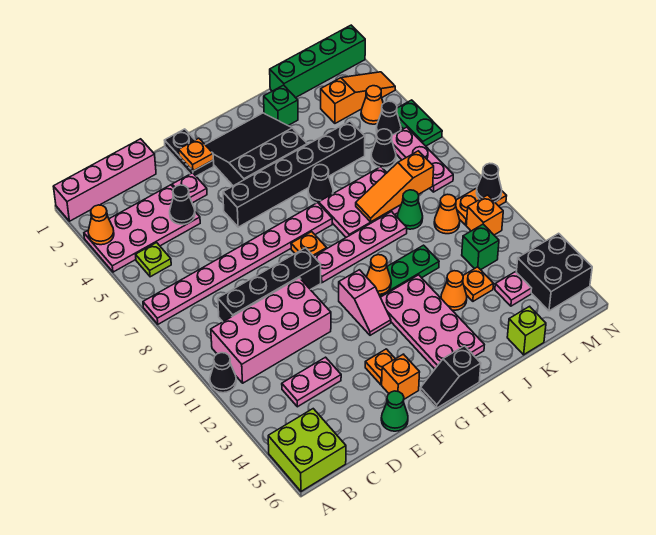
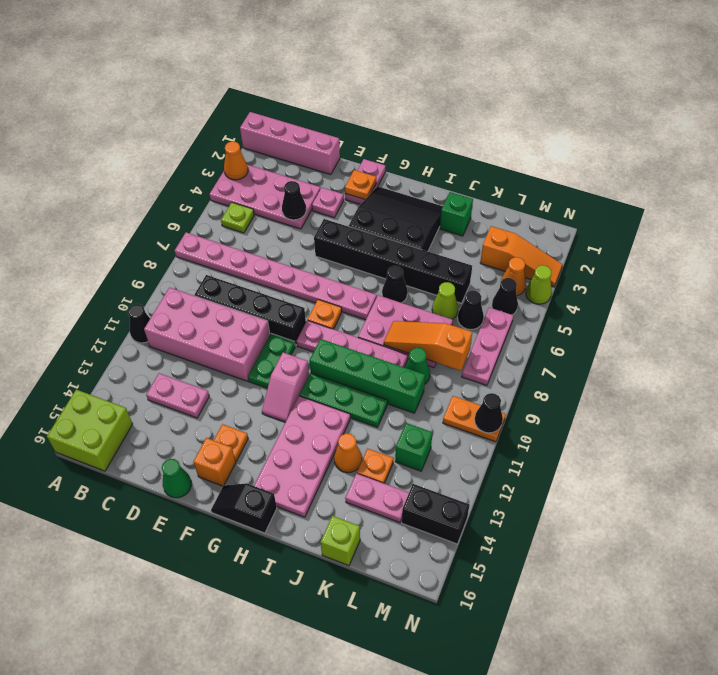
black plate F1:F2 level 1 -> pink plate F1:F2 level 1
orange cone H11 level 2 -> none
green brick K1:N1 level 1 -> green brick H10:K10 level 1
none -> lime cone K6 level 1
orange cone L10 level 1 -> none
pink plate L14 level 1 -> pink plate K14:L14 level 1
orange brick M11 level 1 -> none
black brick M14:N15 level 1 -> black brick M14:N14 level 1
none -> lime cone N4 level 1
green plate N5:N6 level 1 -> green plate F10:F11 level 1

